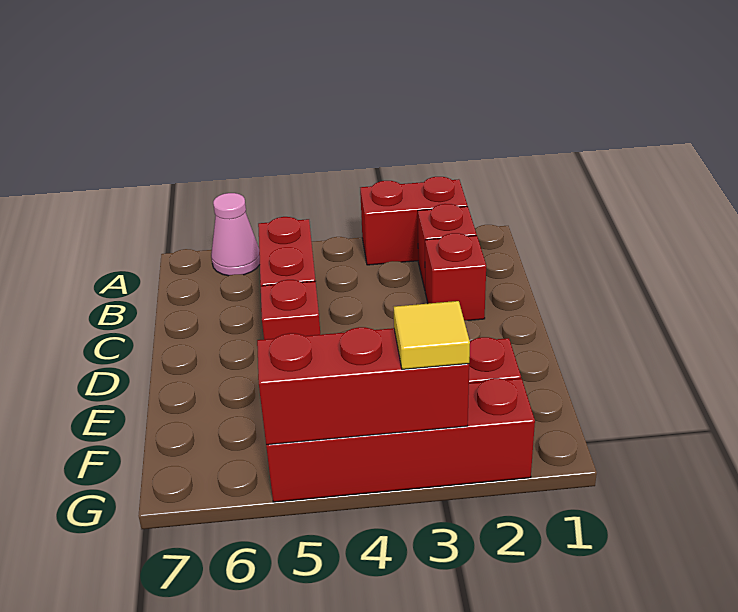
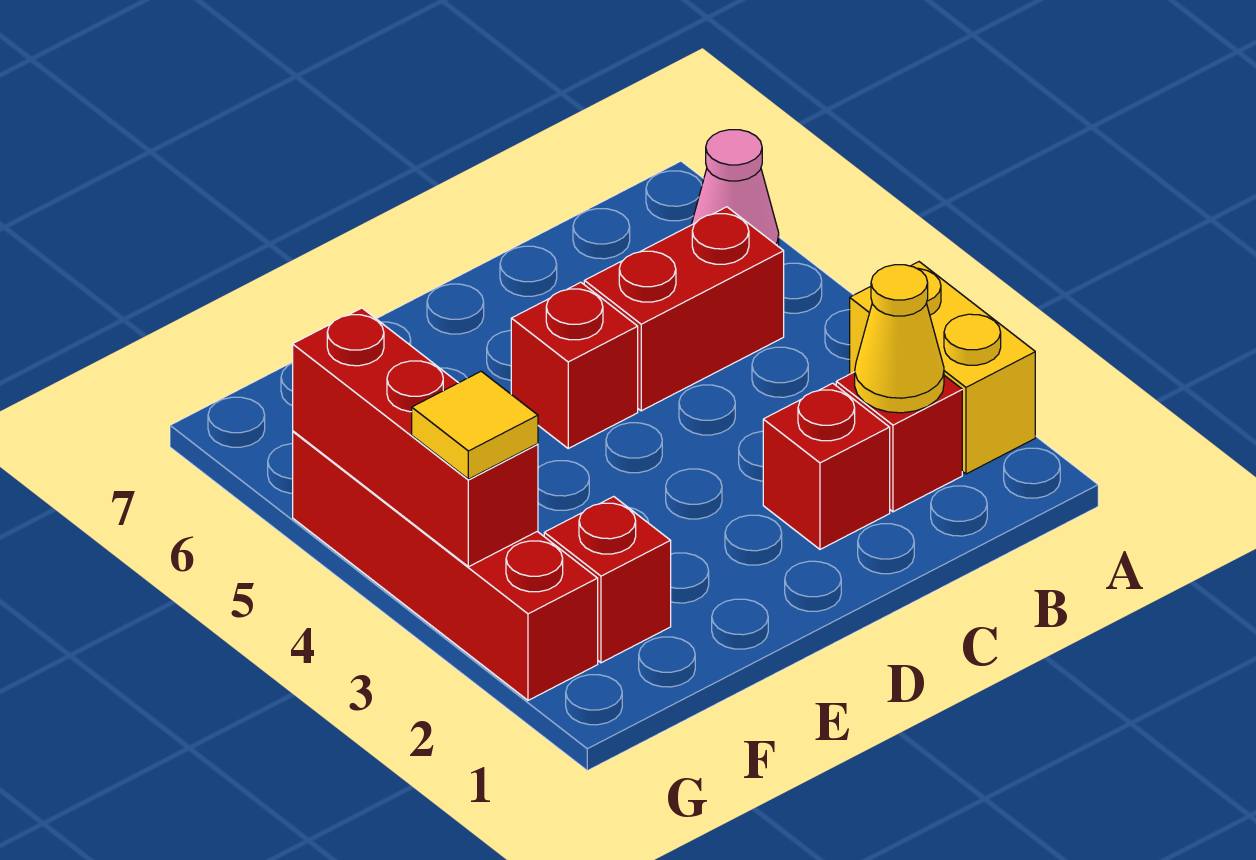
red brick A2:A3 level 1 -> yellow brick A2:A3 level 1
none -> yellow cone B2 level 2

